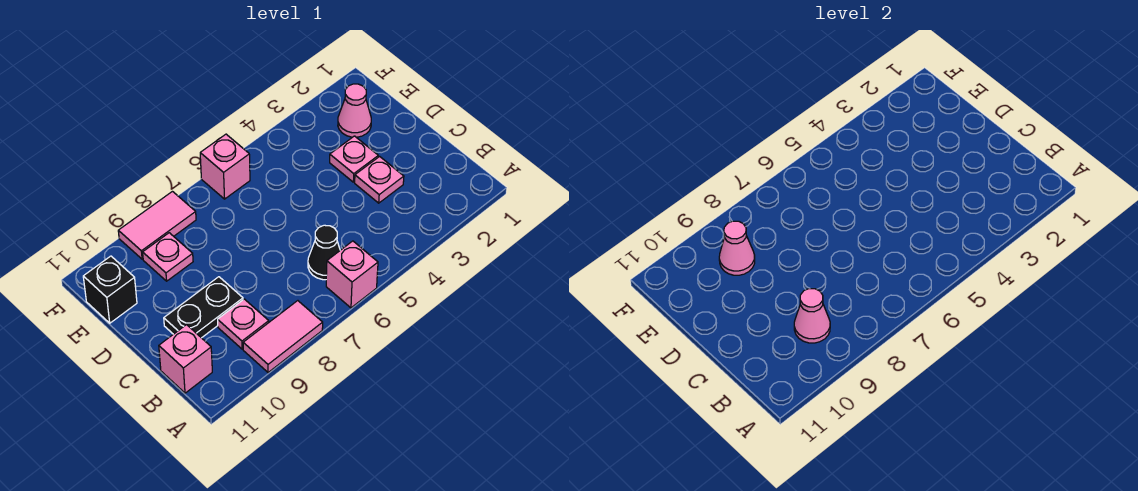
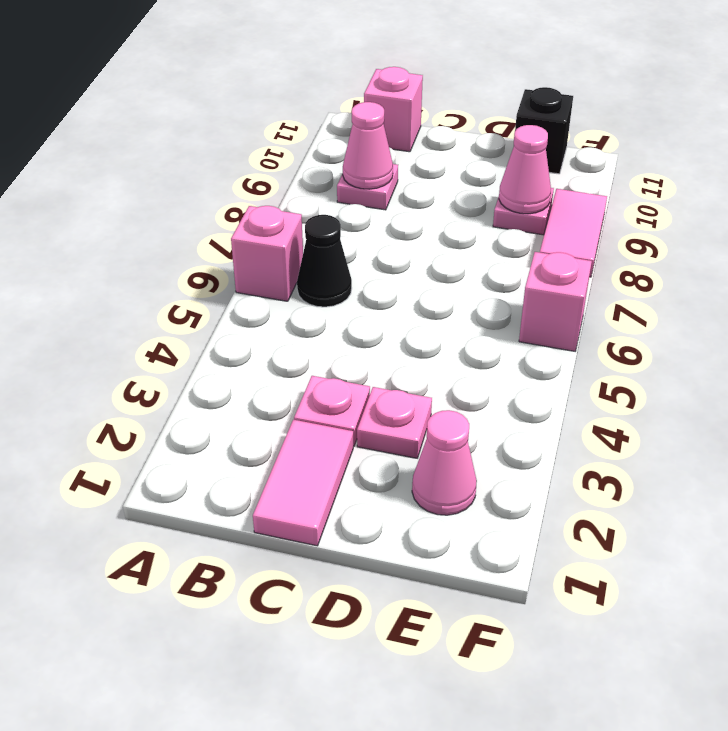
pink tile A8:A9 level 1 -> pink tile C1:C2 level 1
black plate C9:C10 level 1 -> none

